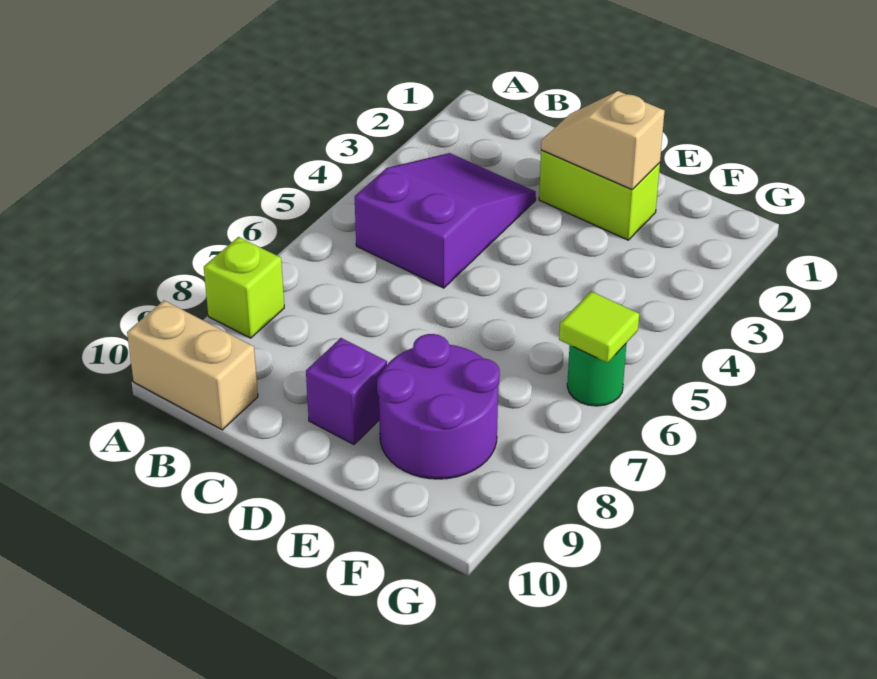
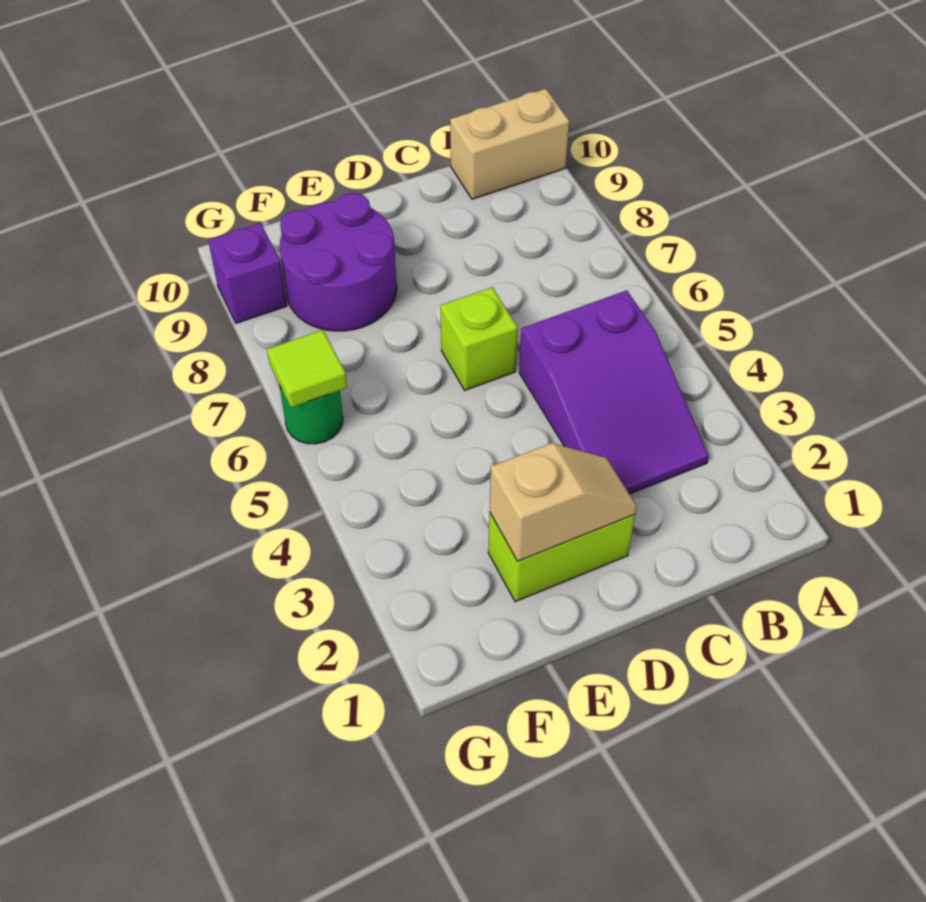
lime brick A8 level 1 -> lime brick D6 level 1
purple brick D9 level 1 -> purple brick G9 level 1

